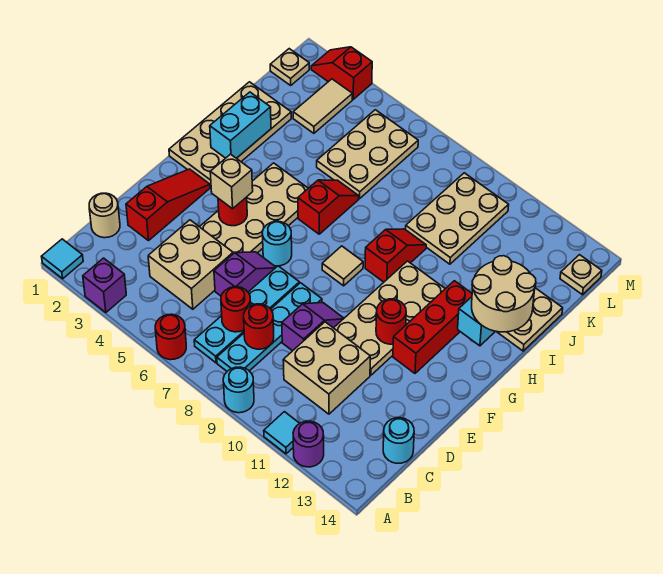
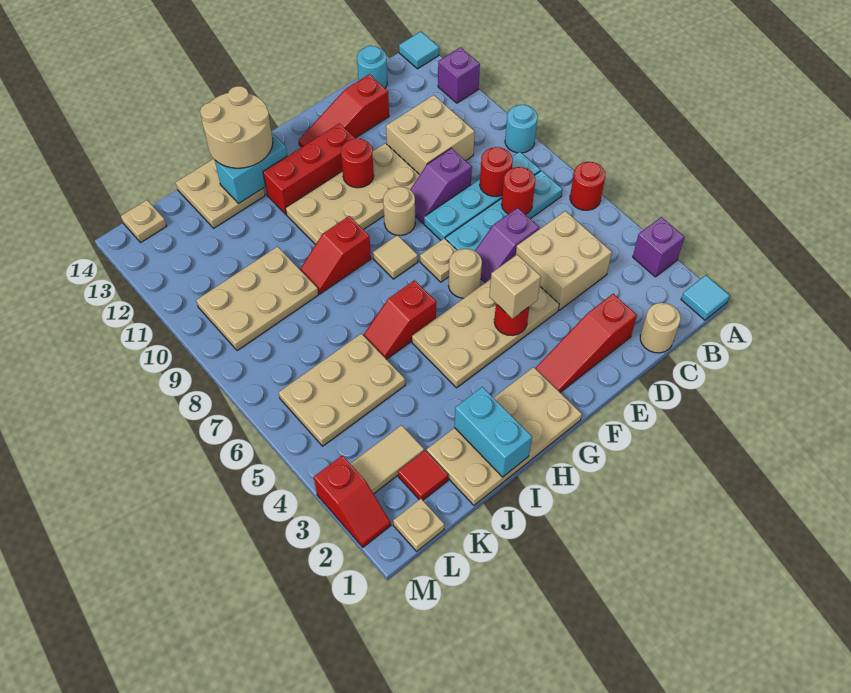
cyan tile A11 level 1 -> cyan tile A14 level 1
purple round brick A12 level 1 -> purple brick A12 level 1
none -> red slope D13:F13 level 1 top D
cyan round brick F6 level 1 -> tan round brick F6 level 1
none -> tan plate F7 level 1
none -> tan round brick F9 level 1
cyan brick H2:I2 level 2 -> cyan brick I1:I2 level 2
none -> red tile K2 level 1

